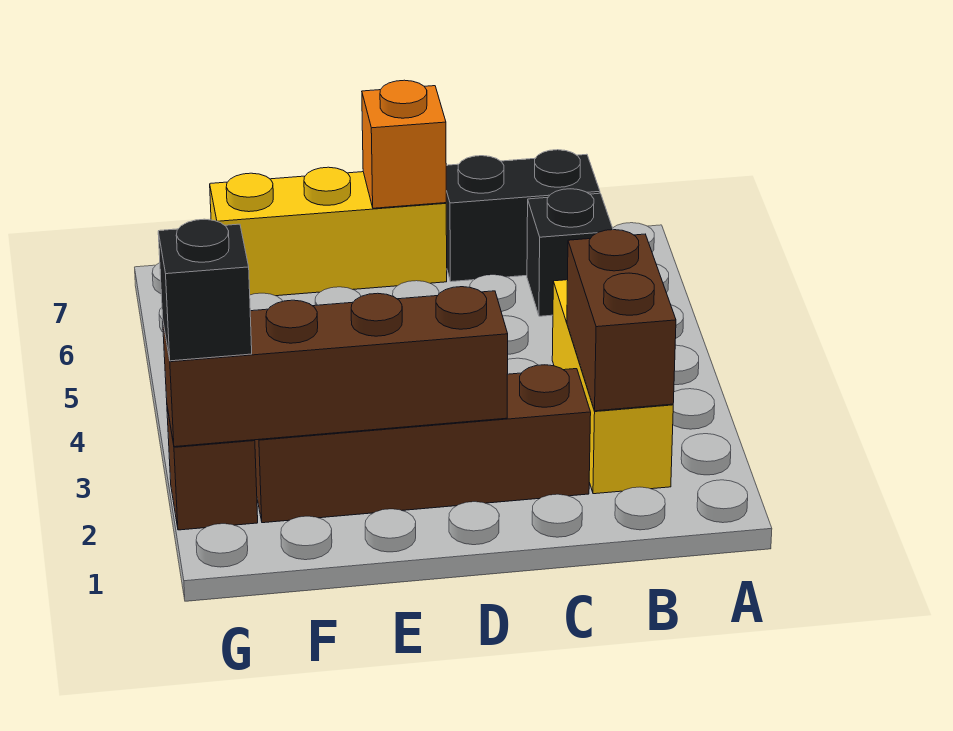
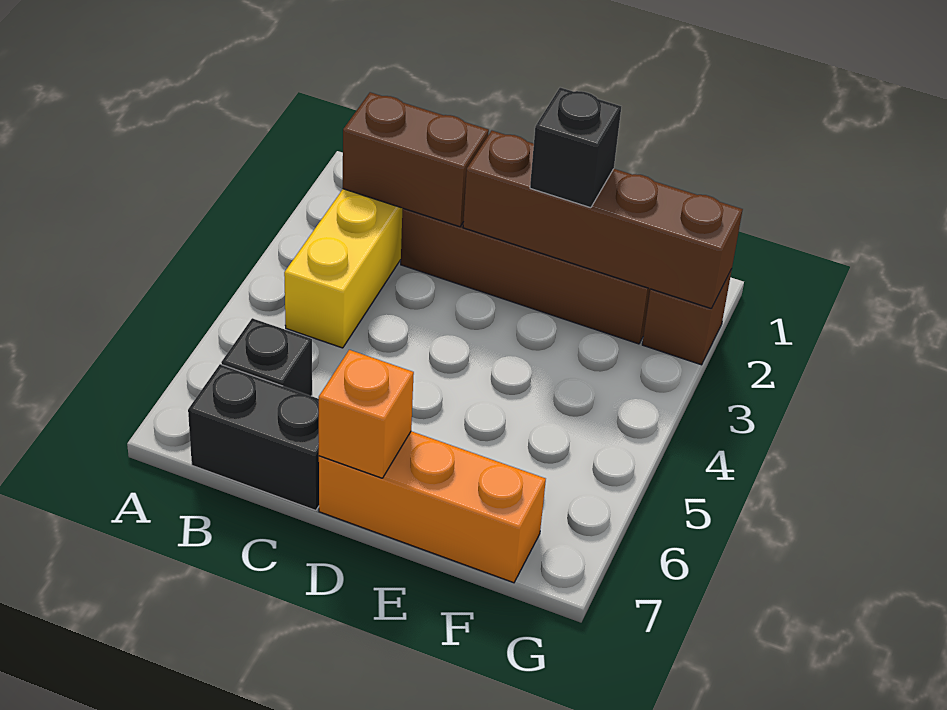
brown brick B2:B3 level 2 -> brown brick B2:C2 level 2
yellow brick D7:F7 level 1 -> orange brick D7:F7 level 1
black brick G2 level 3 -> black brick E2 level 3

